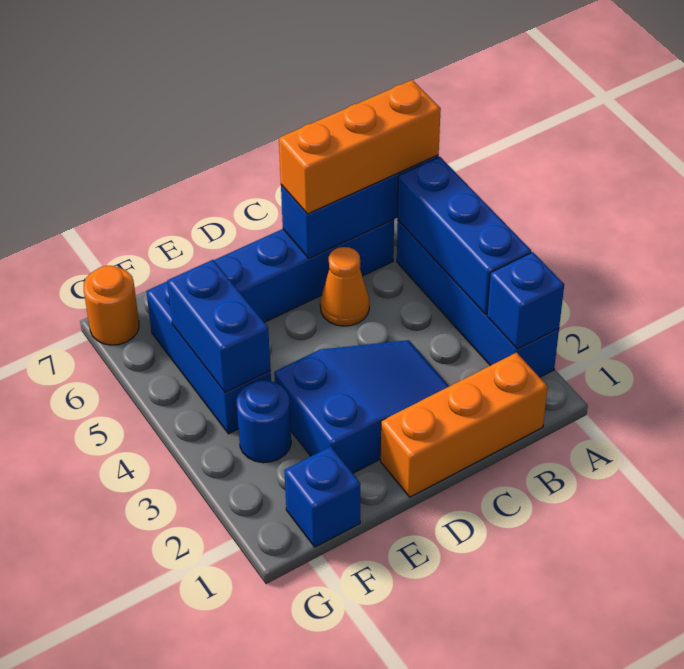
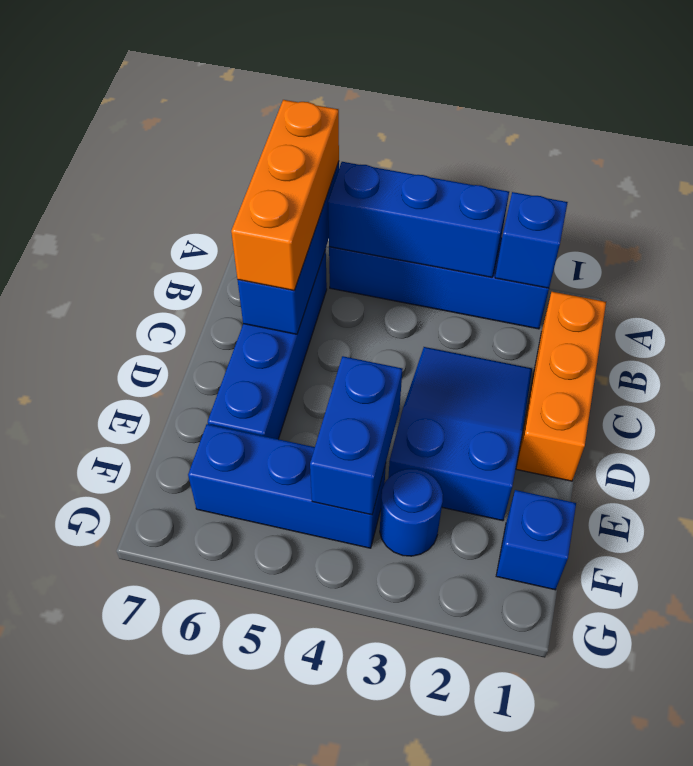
orange cone C5 level 1 -> none
blue brick F4:F5 level 2 -> blue brick E4:F4 level 2
orange round brick G7 level 1 -> none

